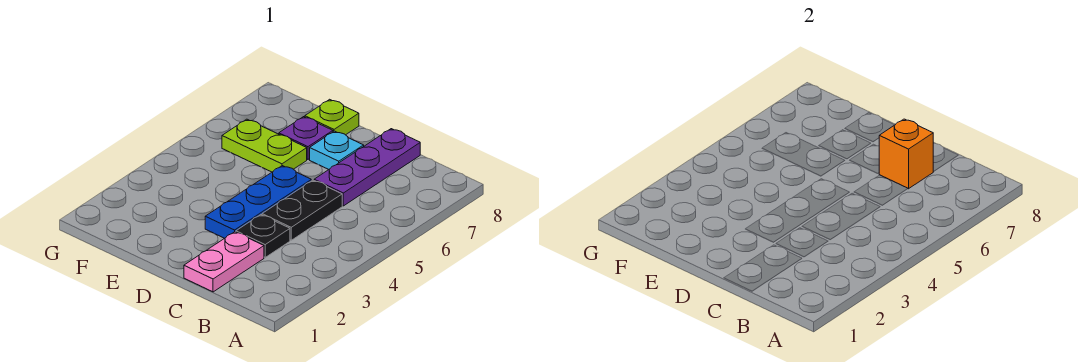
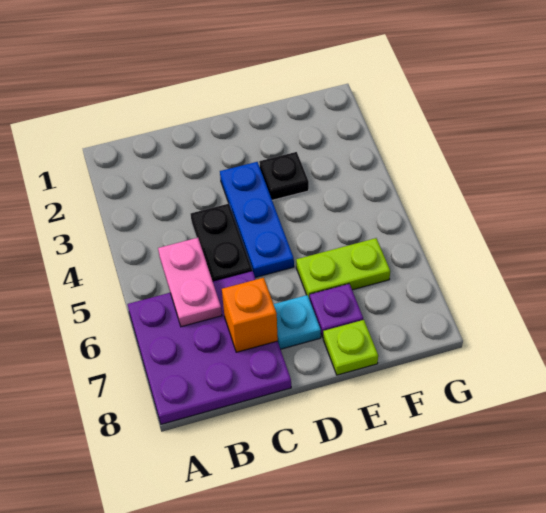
pink plate C1:C2 level 1 -> pink plate B5:B6 level 2
black plate C3 level 1 -> black plate E3 level 1
purple plate C6:C8 level 1 -> purple plate A6:C8 level 1

